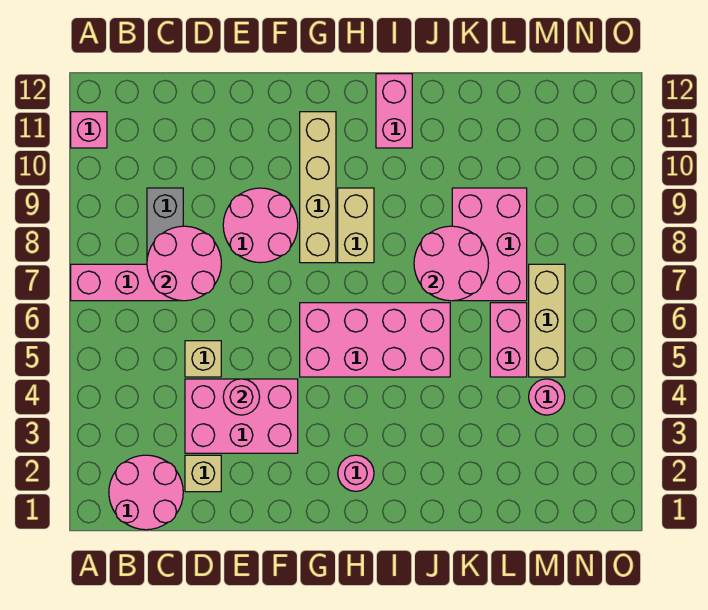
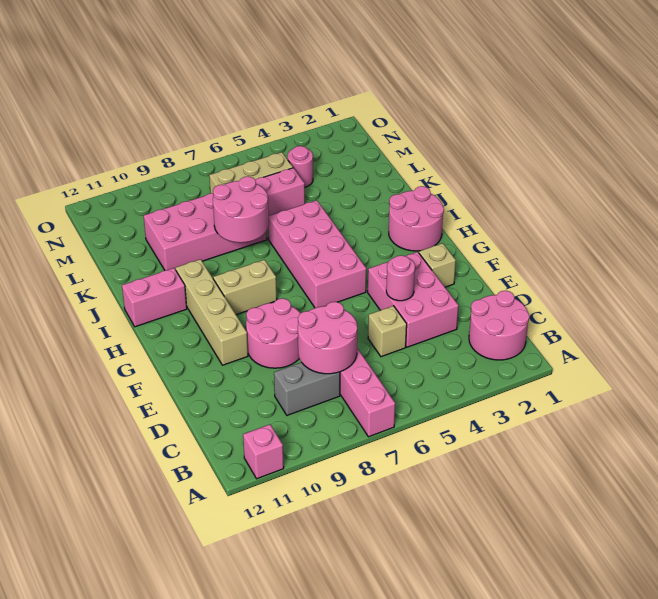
tan brick D2 level 1 -> tan brick F2 level 1
tan brick G8:G11 level 1 -> tan brick F10:I10 level 1
pink round brick H2 level 1 -> pink round brick H1:I2 level 1
pink brick K7:L9 level 1 -> pink brick K7:L10 level 1

